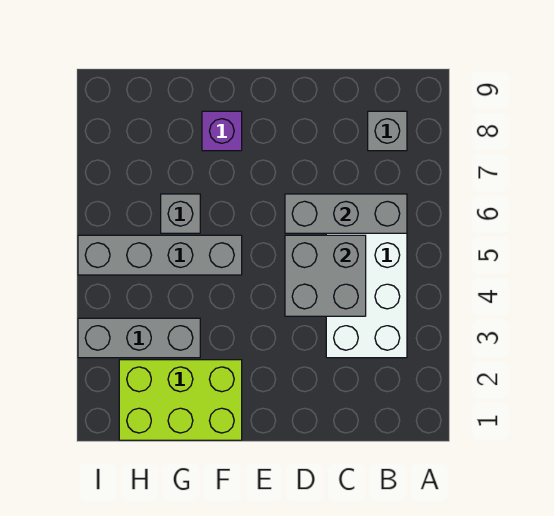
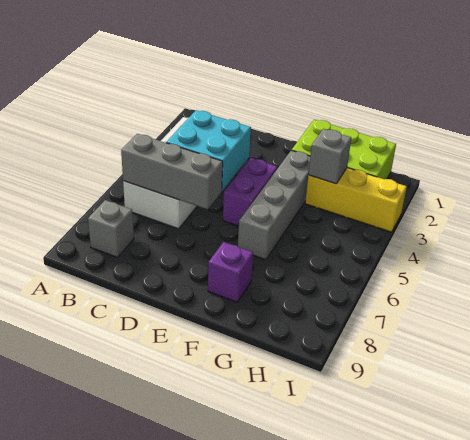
grey brick C4:D5 level 2 -> cyan brick C4:D5 level 2
none -> purple brick E4:E5 level 1
grey brick F5:I5 level 1 -> grey brick F3:F6 level 1
grey brick G3:I3 level 1 -> yellow brick G3:I3 level 1
grey brick G6 level 1 -> grey brick G3 level 2

